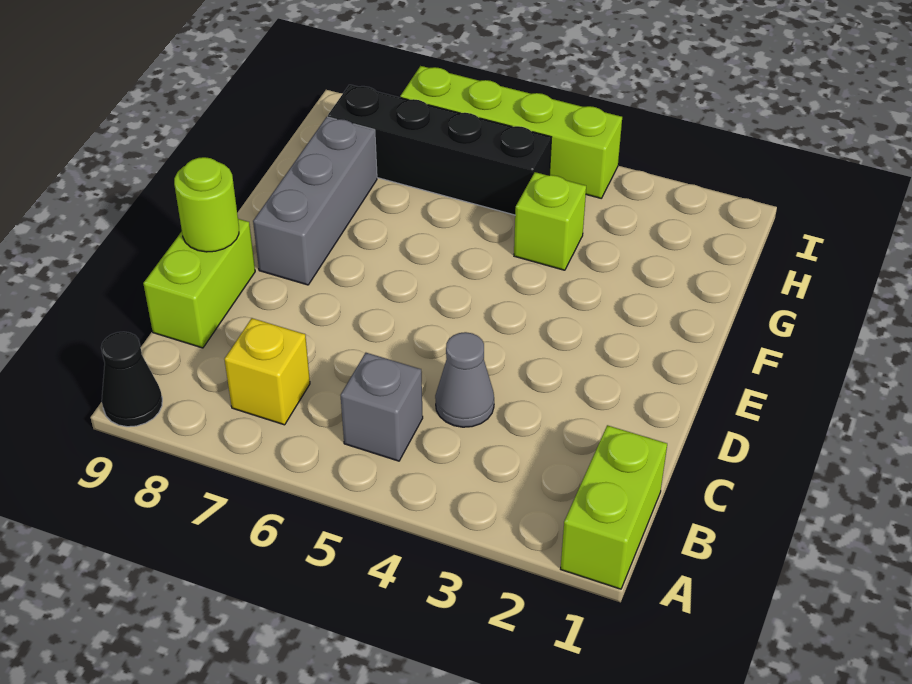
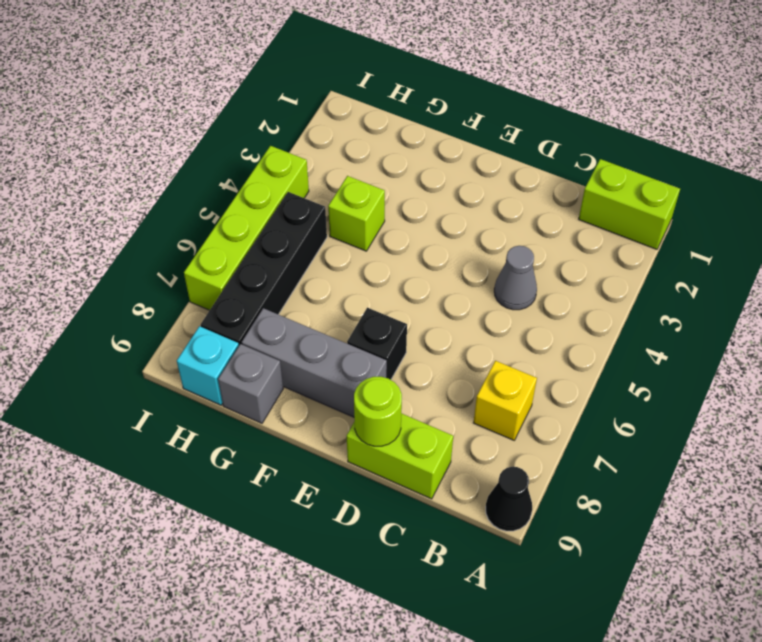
grey brick B5 level 1 -> grey brick G9 level 1
none -> black brick E7 level 1
none -> cyan brick H9 level 1

